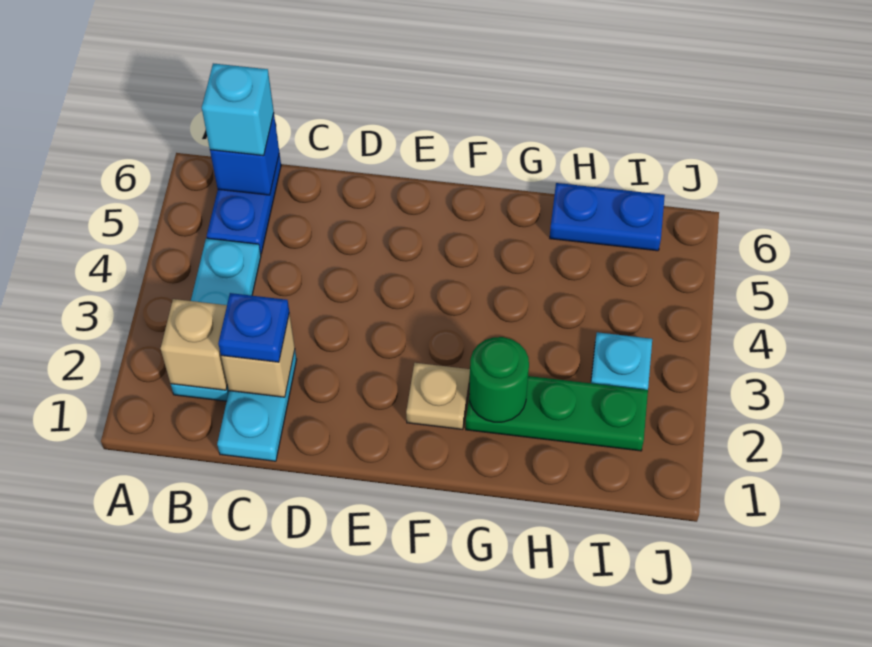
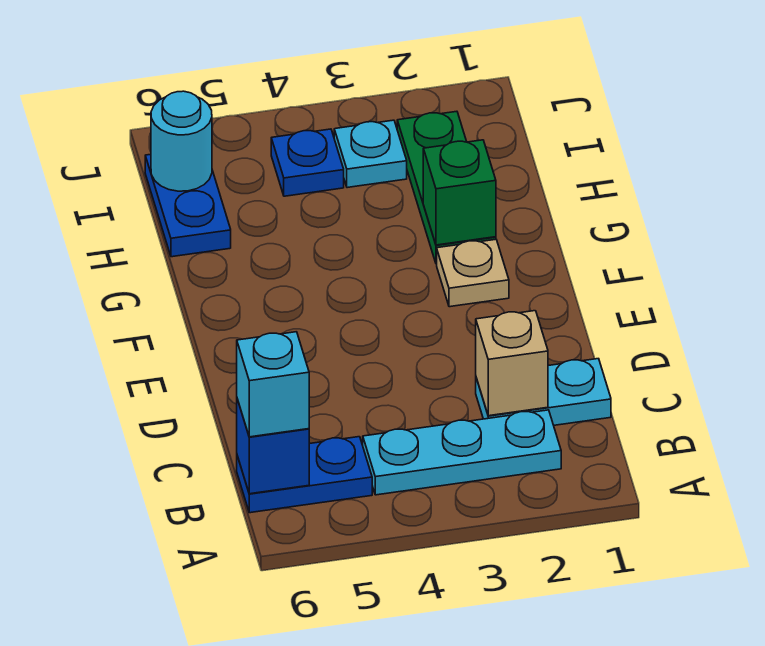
tan brick B2 level 2 -> none
blue plate C2 level 3 -> blue plate I4 level 1
green round brick G2 level 2 -> green brick G2 level 2
none -> cyan round brick I6 level 2

